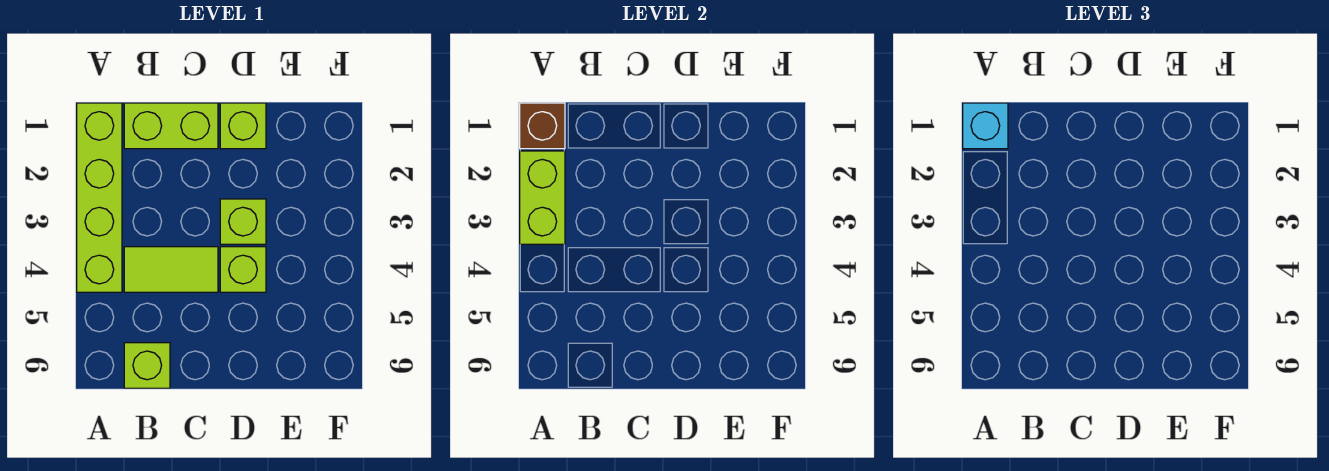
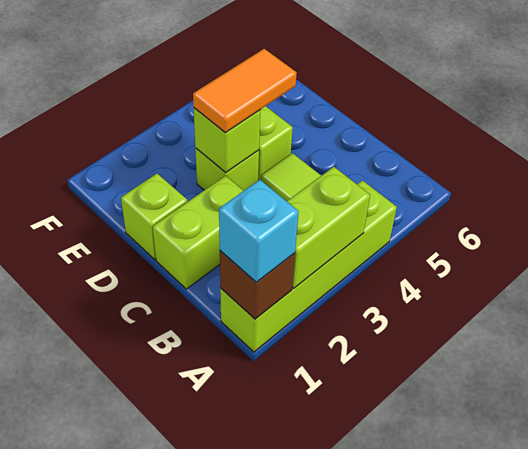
lime brick B1:C1 level 1 -> lime brick C1:C2 level 1
lime brick B6 level 1 -> lime brick D3 level 2
none -> orange tile D3:D4 level 3

